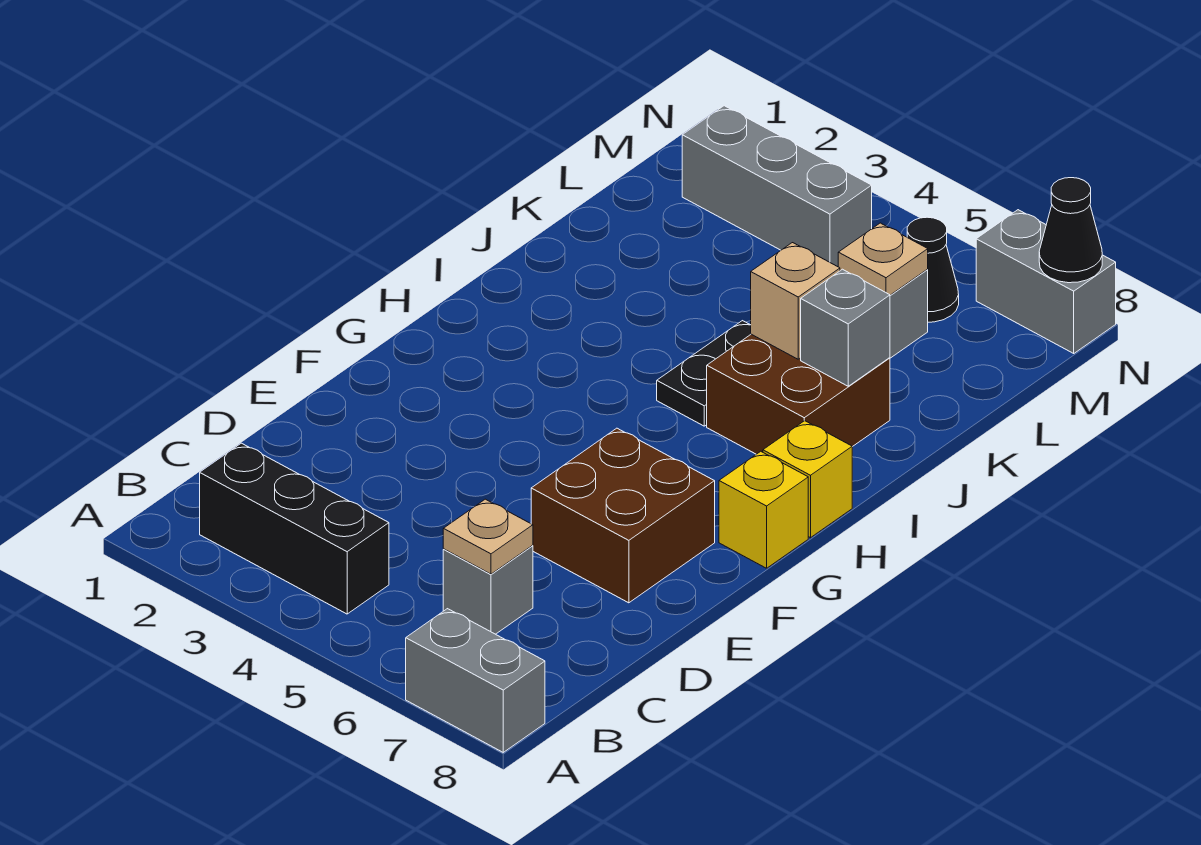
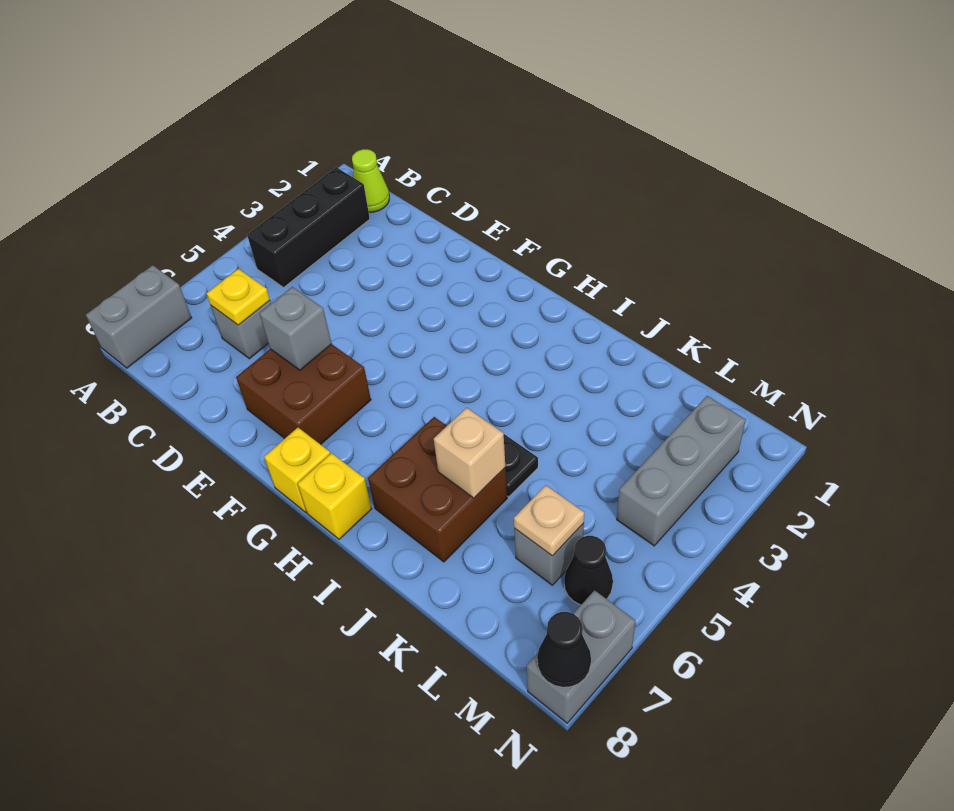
none -> lime cone B1 level 1
tan plate C6 level 2 -> yellow plate C6 level 2
grey brick J7 level 2 -> grey brick E6 level 2

